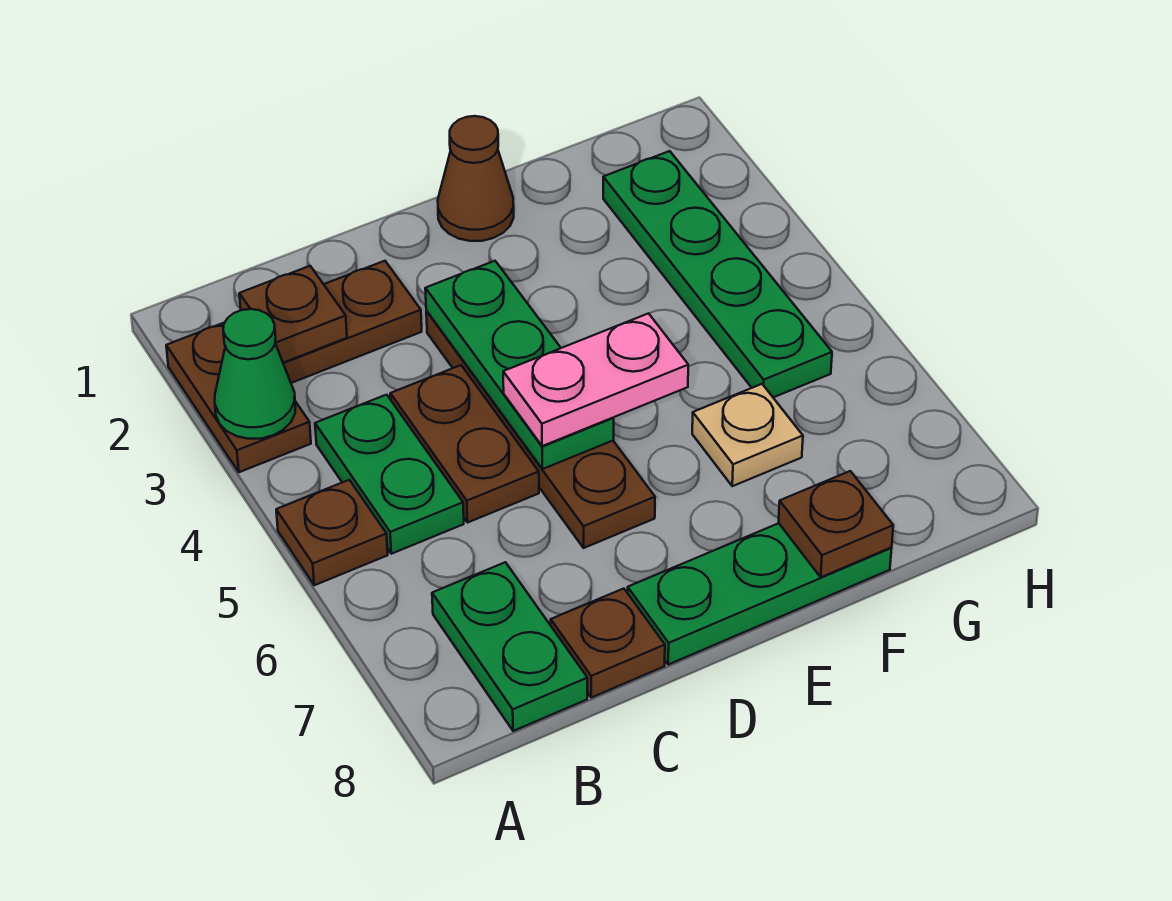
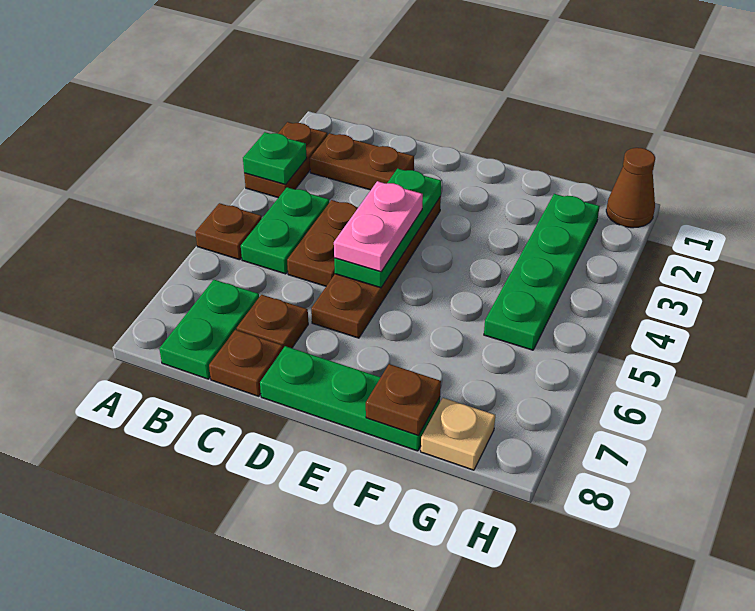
green cone A3 level 2 -> green plate A3 level 2
brown plate B2 level 2 -> brown plate C7 level 1
pink plate D5:E5 level 3 -> pink plate D4:D5 level 3
brown cone E1 level 1 -> brown cone H1 level 1
tan plate F6 level 1 -> tan plate G8 level 1

